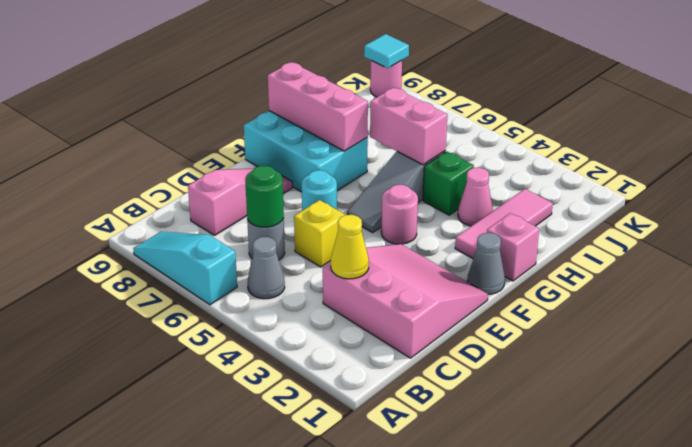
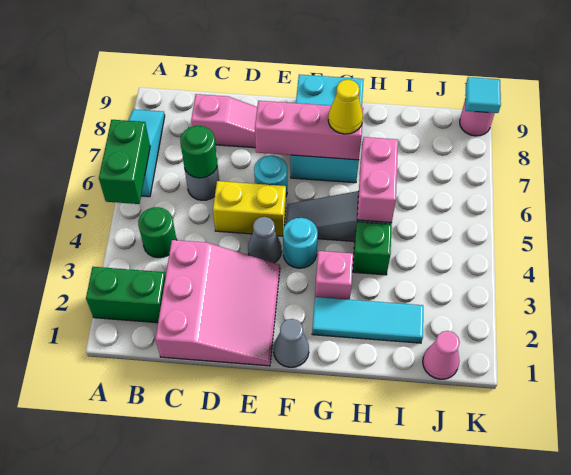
none -> green brick A2:B2 level 1
none -> green brick A5:A6 level 2
none -> green round brick B4 level 1
grey cone B5 level 1 -> grey cone E4 level 1
yellow cone C3 level 2 -> yellow cone G7 level 3
yellow brick D5 level 1 -> yellow brick D5:E5 level 1
pink round brick F4 level 1 -> cyan round brick F4 level 1
pink brick G1 level 1 -> pink brick G3 level 1
pink tile G2:I2 level 1 -> cyan tile G2:I2 level 1
pink brick G7:G9 level 2 -> pink brick E7:G7 level 2
pink cone H3 level 1 -> pink cone J1 level 1

